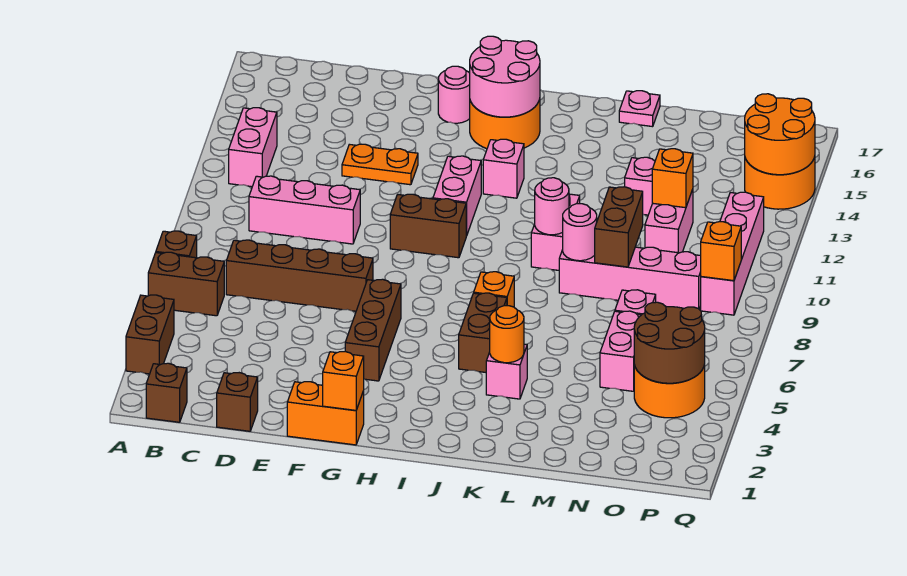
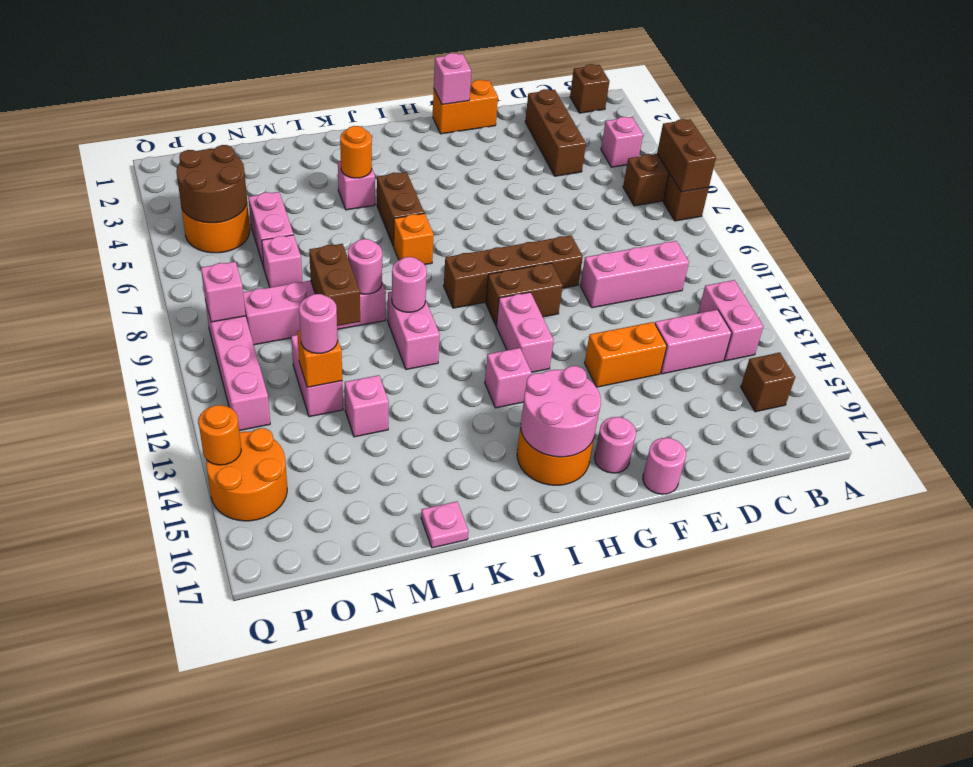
brown brick A3:A4 level 1 -> brown brick A6:A7 level 2
none -> pink brick B4 level 1
brown brick C7:F7 level 1 -> brown brick F9:I9 level 1
none -> pink brick C13:D13 level 1
brown brick D1 level 1 -> brown brick B15 level 1
orange plate E13:F13 level 1 -> orange brick E13:F13 level 1
none -> pink round brick F17 level 1
orange brick G1 level 2 -> pink brick G1 level 2
brown brick G4:G6 level 1 -> brown brick D2:D4 level 1
none -> pink round brick N12 level 3
orange brick P9 level 2 -> pink brick P9 level 2
orange round brick P14:Q15 level 2 -> orange round brick Q14 level 2

